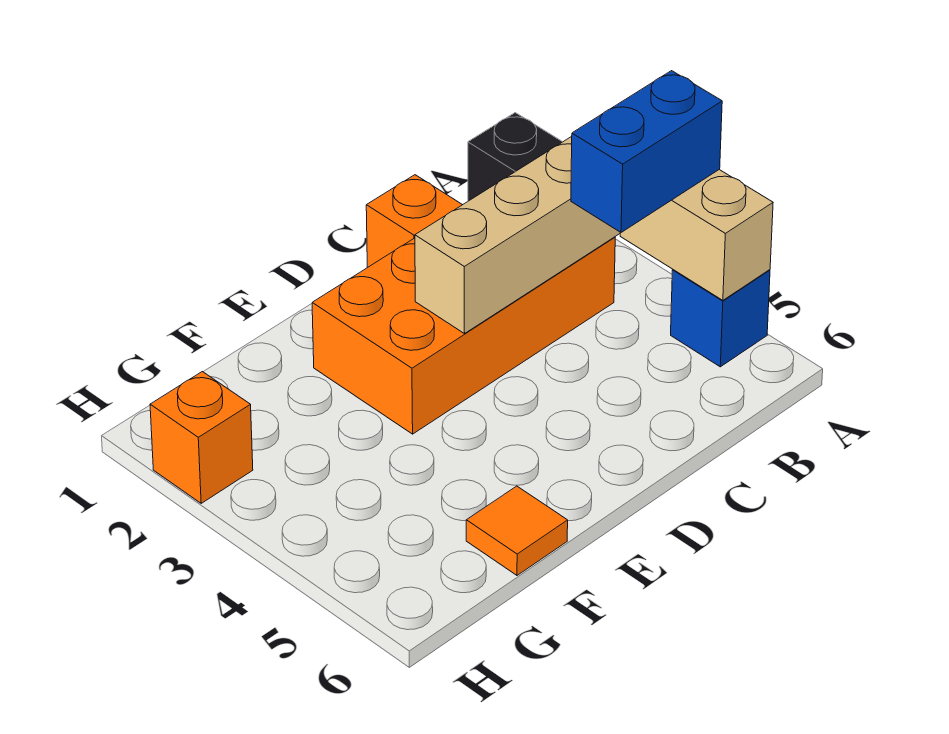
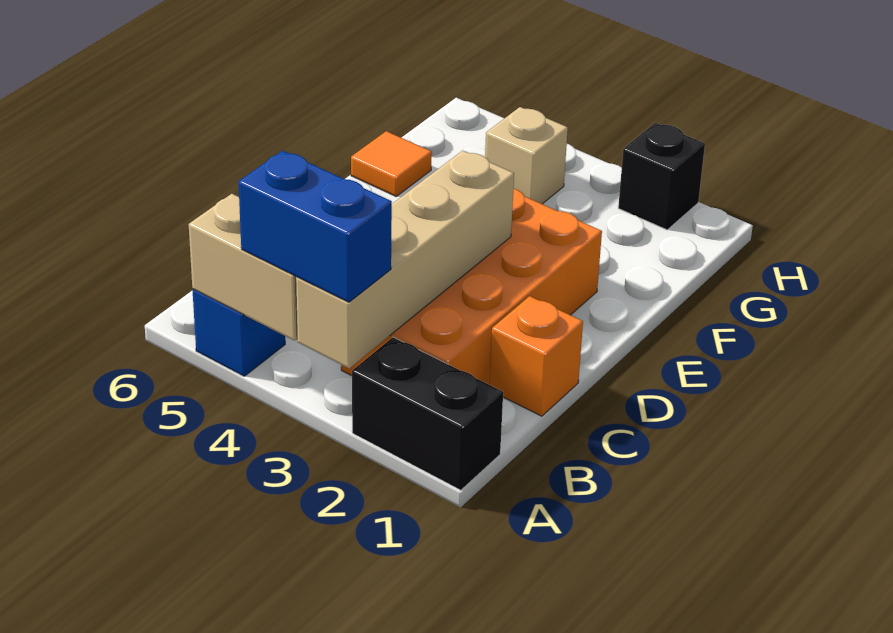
blue brick A4:B4 level 3 -> blue brick A3:A4 level 3
none -> tan brick G4 level 1
orange brick H2 level 1 -> black brick H2 level 1

